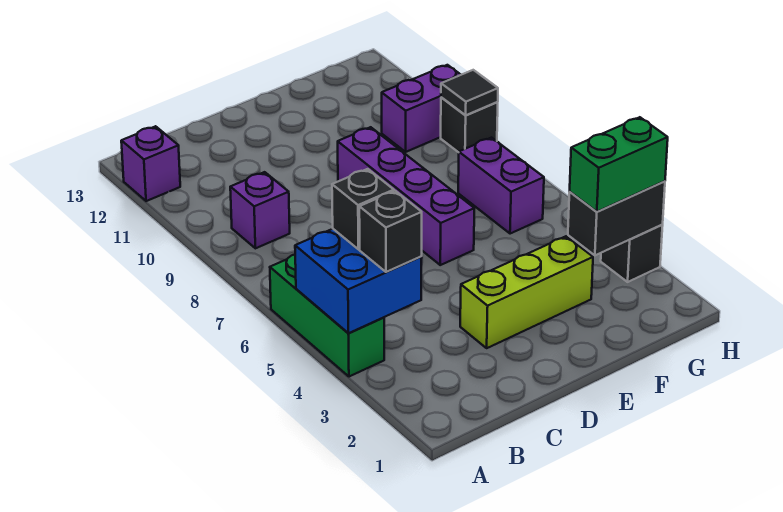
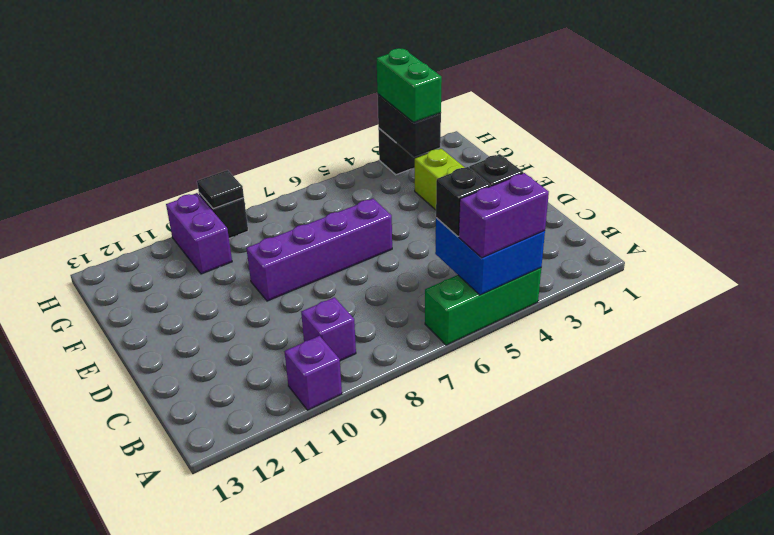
purple brick A12 level 1 -> purple brick A10 level 1
purple brick G6:G7 level 1 -> purple brick A4:A5 level 3

